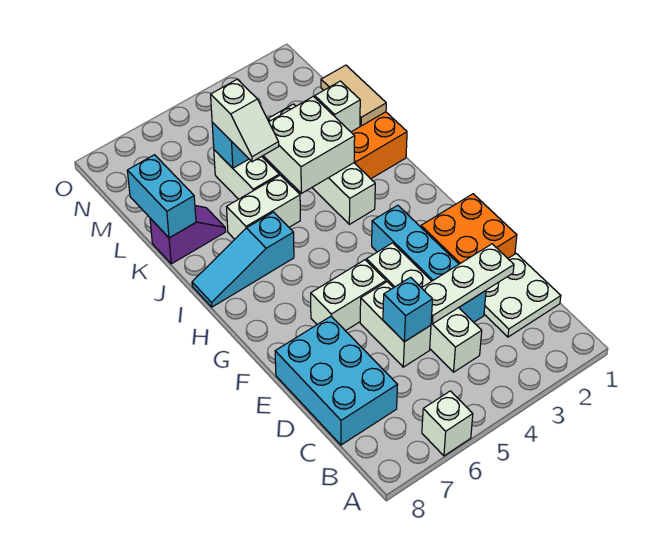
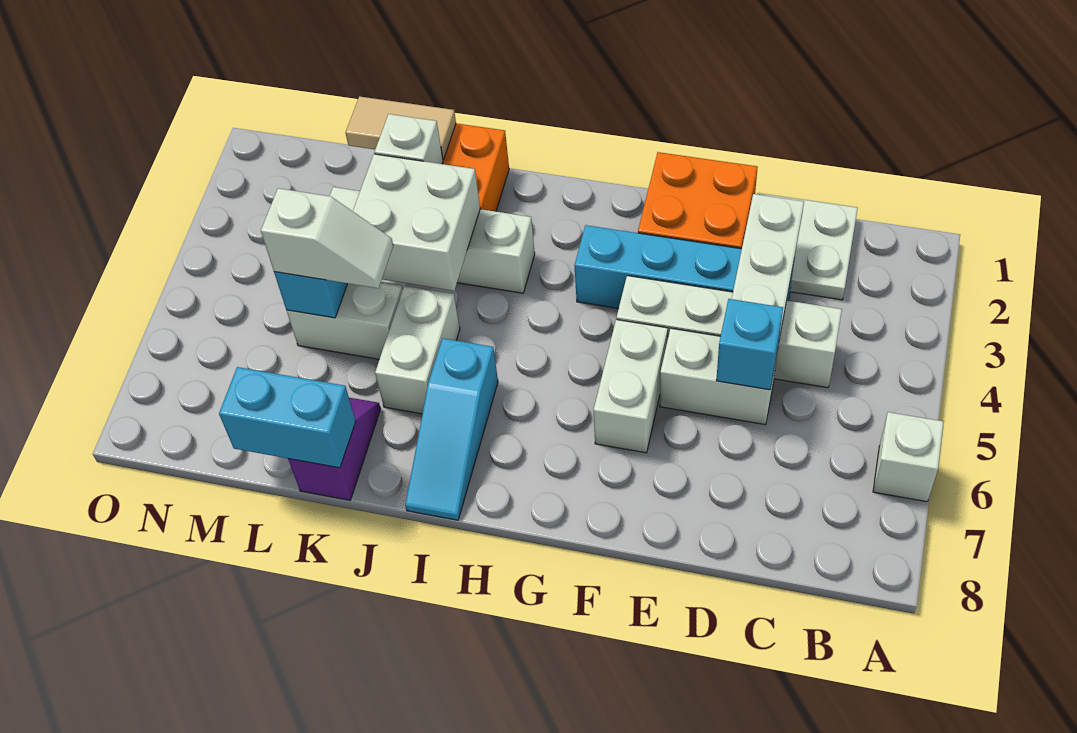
cyan brick C7:E8 level 1 -> none

